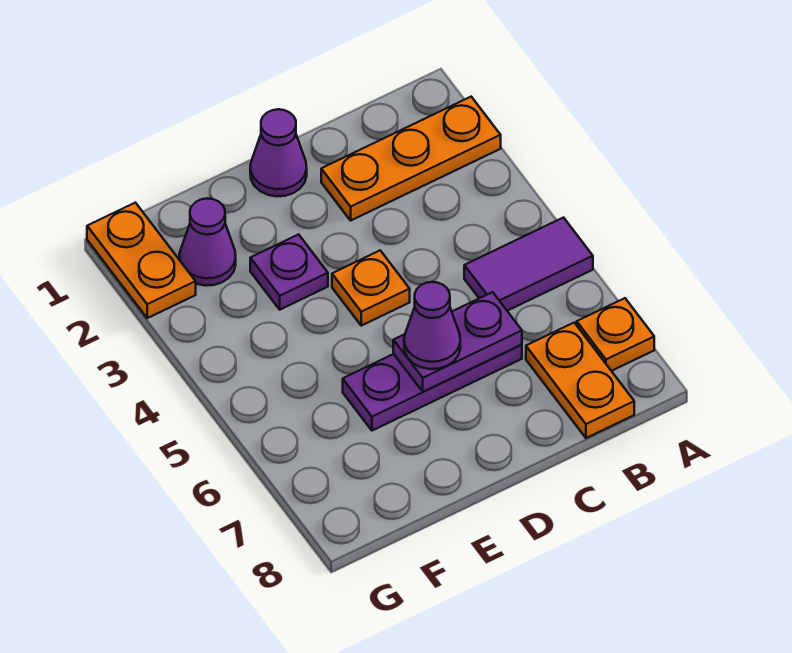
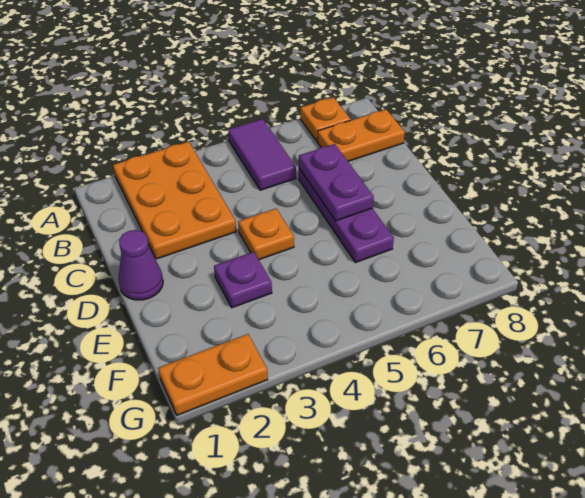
orange plate A2:C2 level 1 -> orange plate A2:C3 level 1
purple cone D6 level 3 -> none
purple cone F2 level 1 -> none

